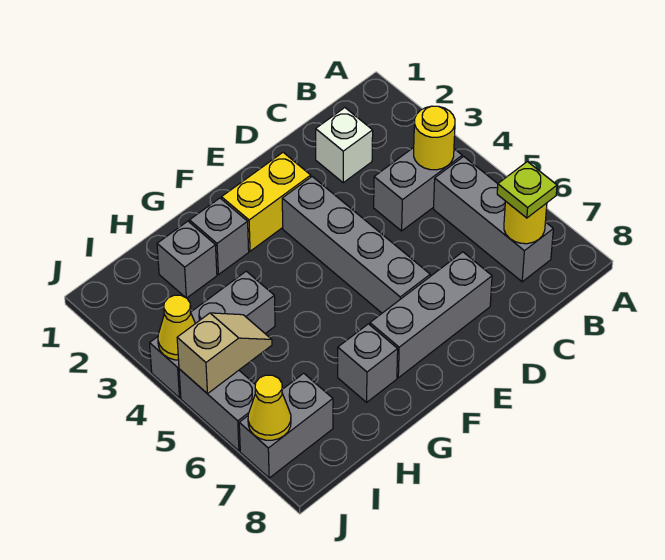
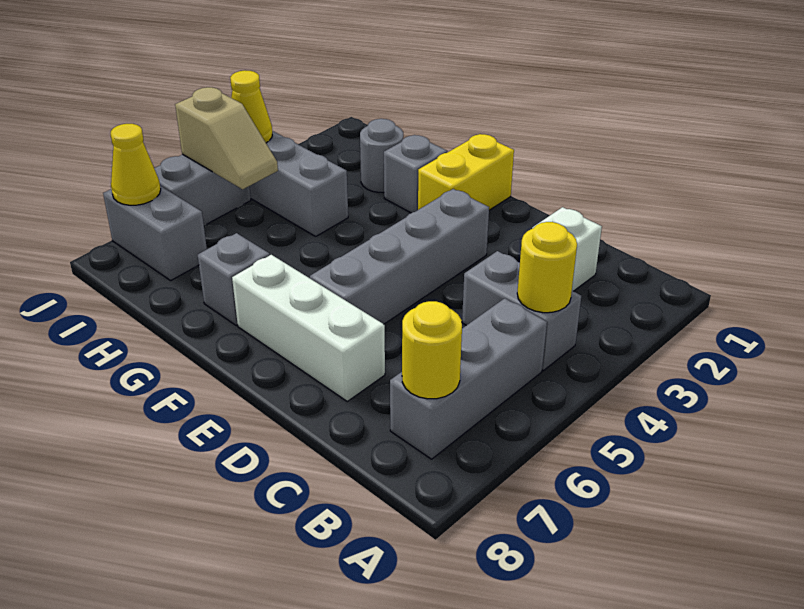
lime plate B7 level 3 -> none
grey brick D7:F7 level 1 -> white brick D7:F7 level 1
yellow brick E2:F2 level 1 -> yellow brick F1:F2 level 1
grey brick H2 level 1 -> grey round brick H2 level 1

